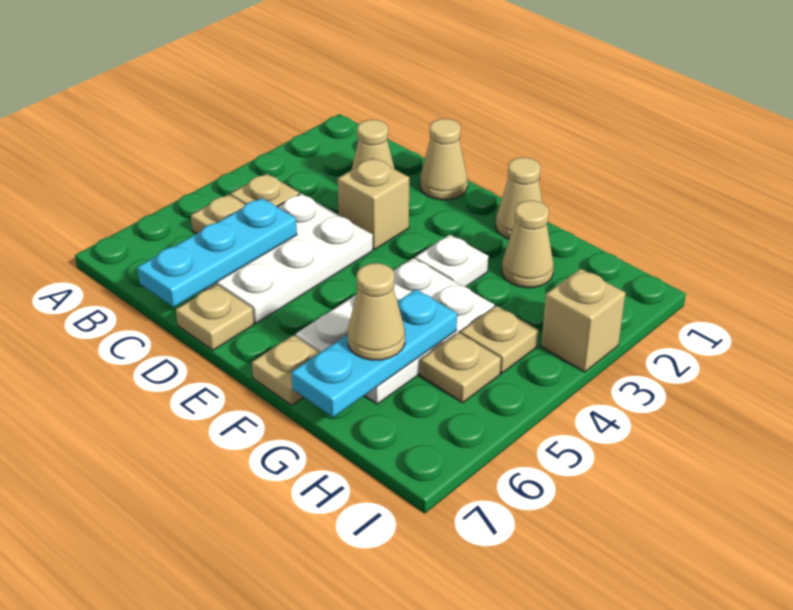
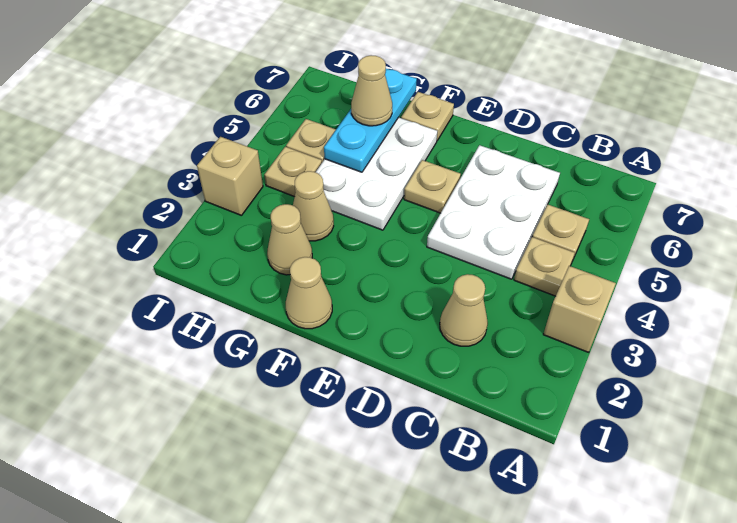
cyan plate C5:C7 level 2 -> none
tan cone D1 level 1 -> tan cone G3 level 1
tan brick D3 level 1 -> tan brick A3 level 1
tan plate D7 level 1 -> tan plate E5 level 1
white plate F3 level 1 -> none

